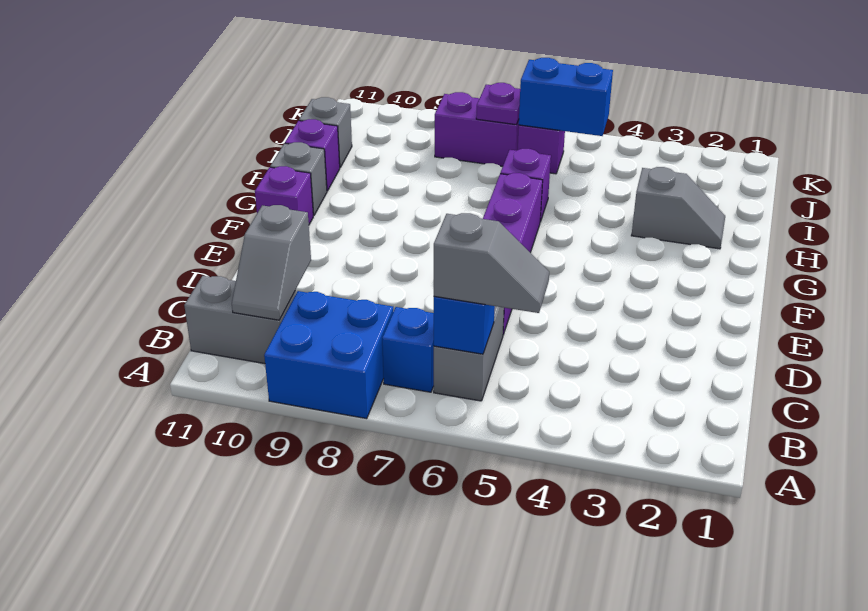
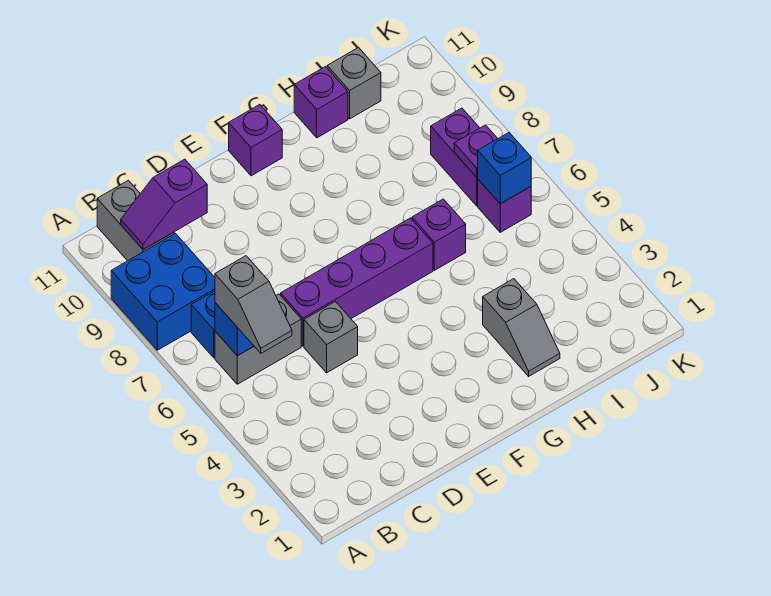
grey slope B10:C10 level 2 top C -> purple slope B10:C10 level 2 top C
grey brick G11 level 1 -> grey brick D5 level 1
blue brick J5:J6 level 2 -> blue brick J6 level 2

